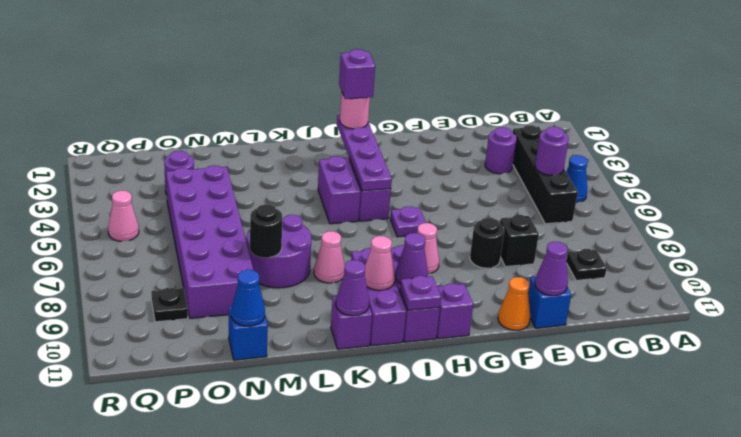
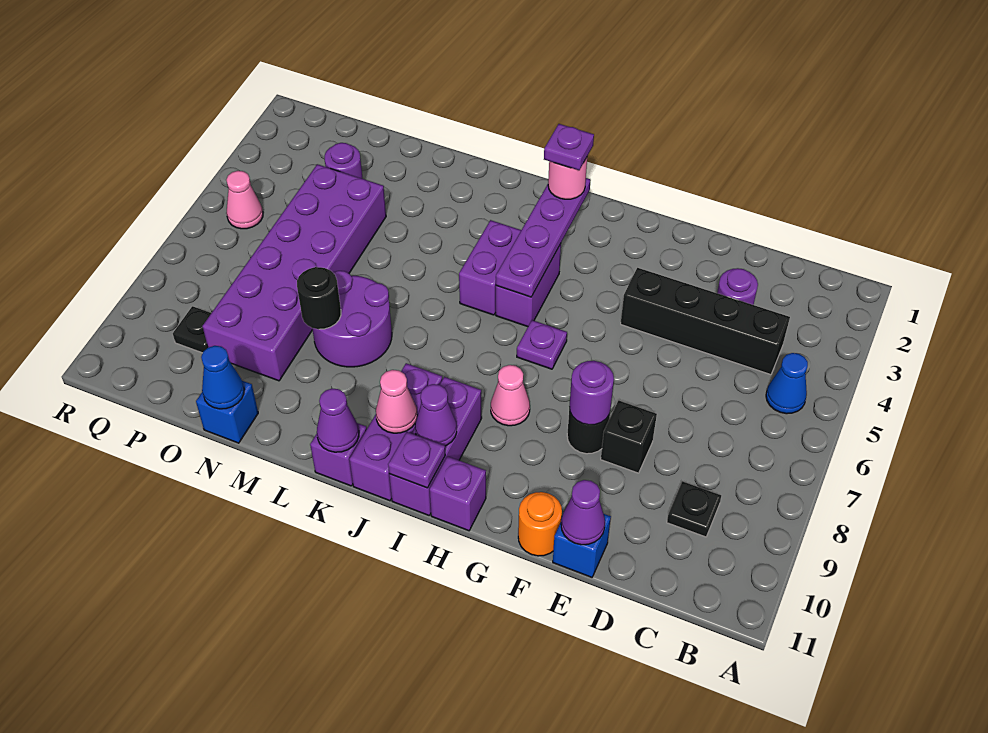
black brick C3:C6 level 1 -> black brick C4:F4 level 1
purple round brick C5 level 2 -> purple round brick F8 level 2
orange cone F11 level 1 -> orange round brick F11 level 1
purple brick I2 level 4 -> purple plate I2 level 4
pink cone K8 level 1 -> none

